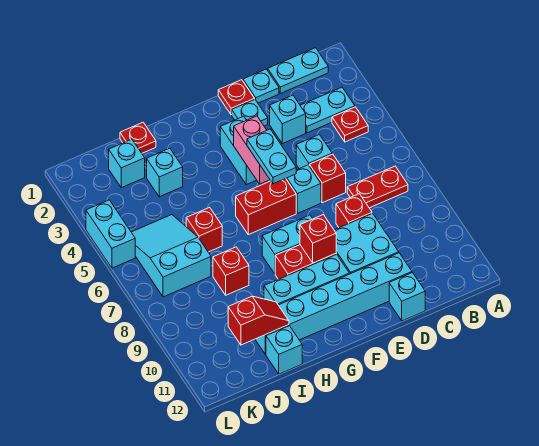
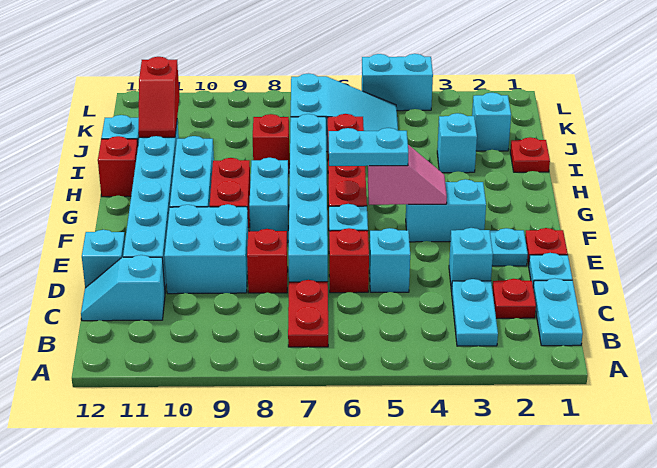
red plate B4 level 1 -> red plate C2 level 1
none -> cyan slope C11:C12 level 1 top 11
none -> cyan brick D7:I7 level 1
pink brick F4:F5 level 2 -> pink slope F4:F5 level 2 top 5
red brick F9 level 2 -> red brick H12 level 1

